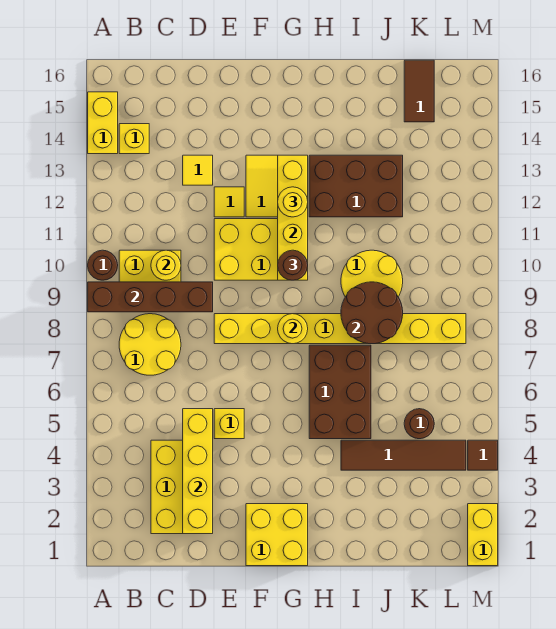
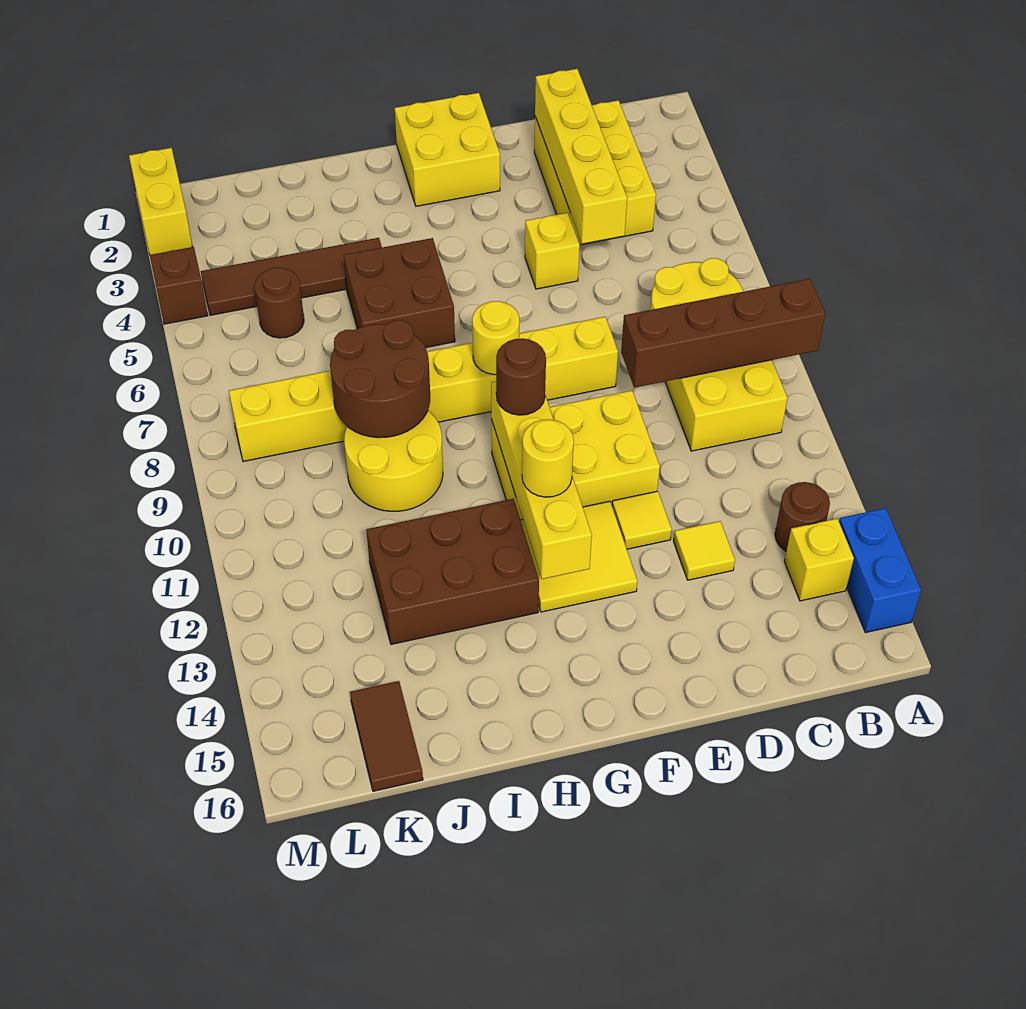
brown round brick A10 level 1 -> brown round brick B13 level 1
yellow brick A14:A15 level 1 -> blue brick A14:A15 level 1
yellow round brick C10 level 2 -> none
brown brick H5:I7 level 1 -> brown brick H5:I6 level 1
brown tile M4 level 1 -> brown brick M4 level 1

